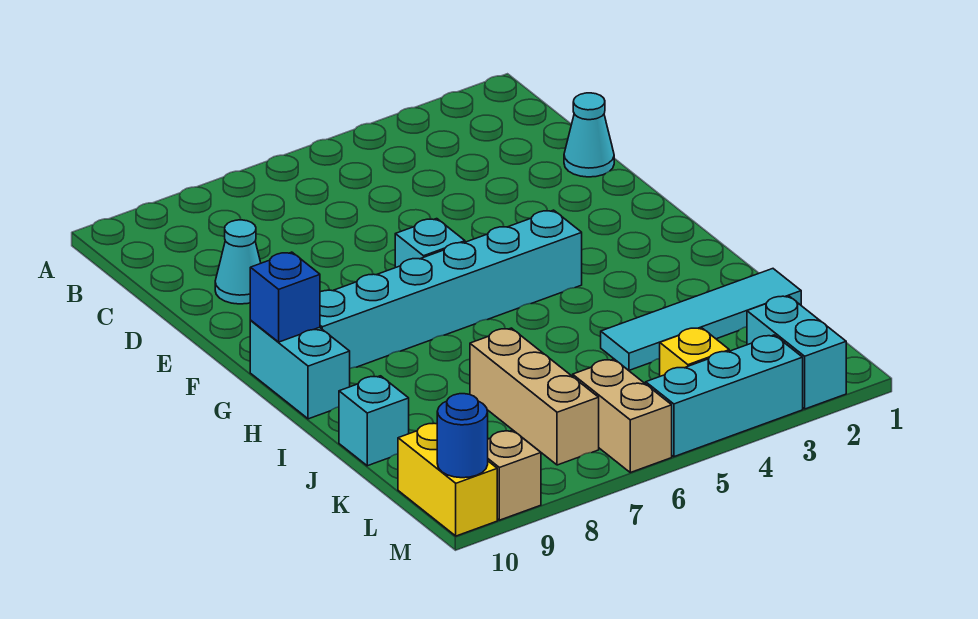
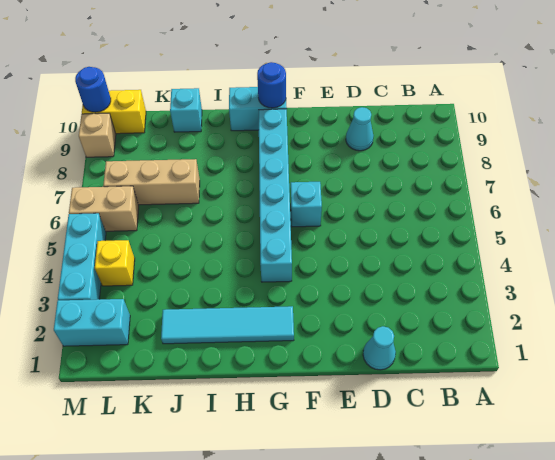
blue brick G10 level 2 -> blue round brick G10 level 2
cyan tile J1:J4 level 1 -> cyan tile G2:J2 level 1

